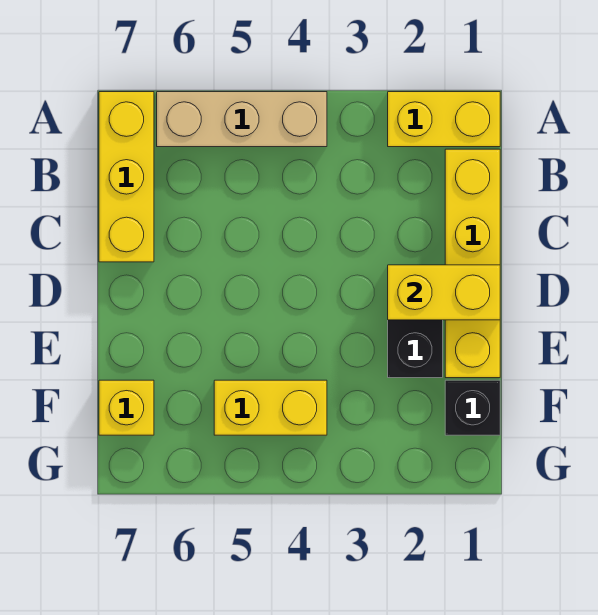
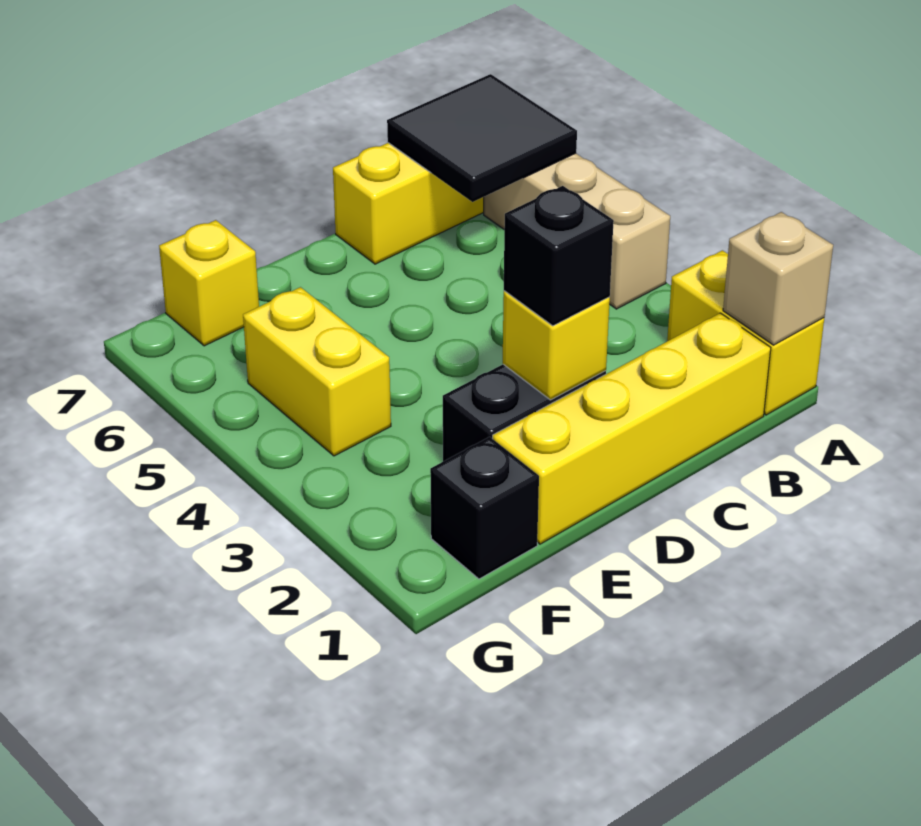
none -> tan brick A1 level 2
none -> black tile A6:B7 level 2
yellow brick D1:D2 level 2 -> yellow brick D2 level 2
none -> black brick D2 level 3

